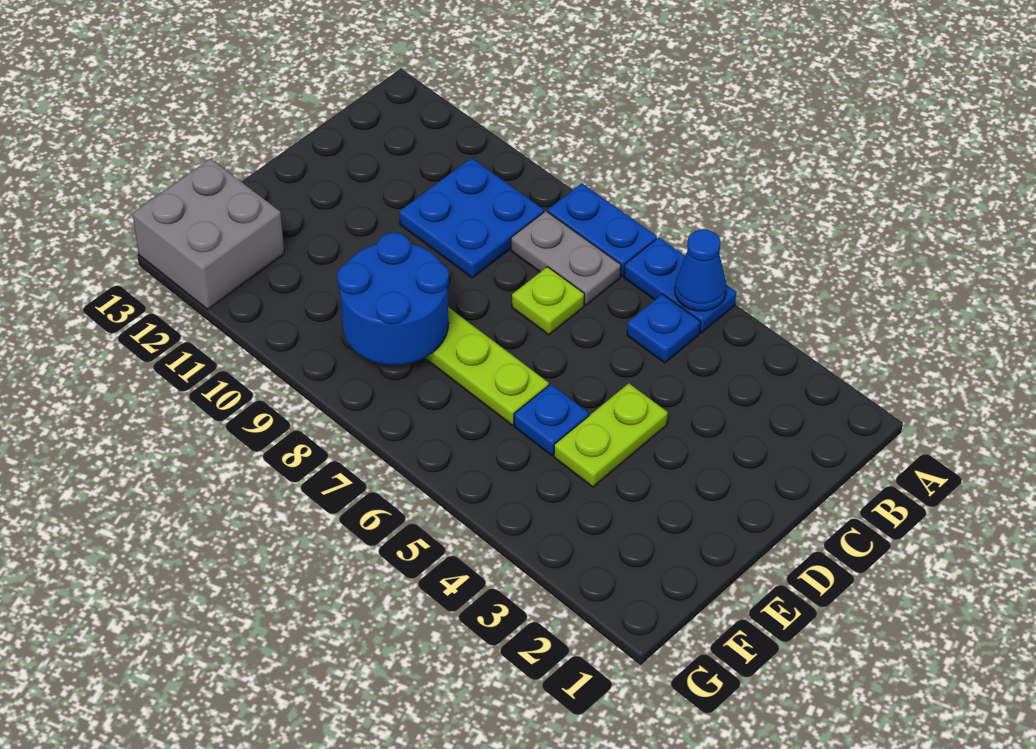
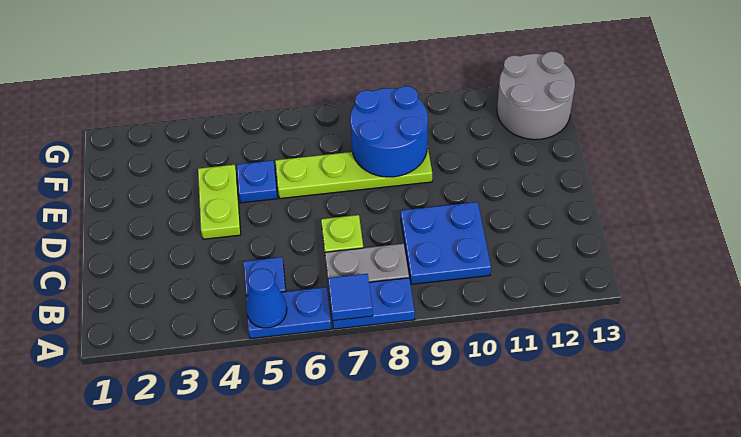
none -> blue tile A7 level 2
grey brick F12:G13 level 1 -> grey round brick F12:G13 level 1

